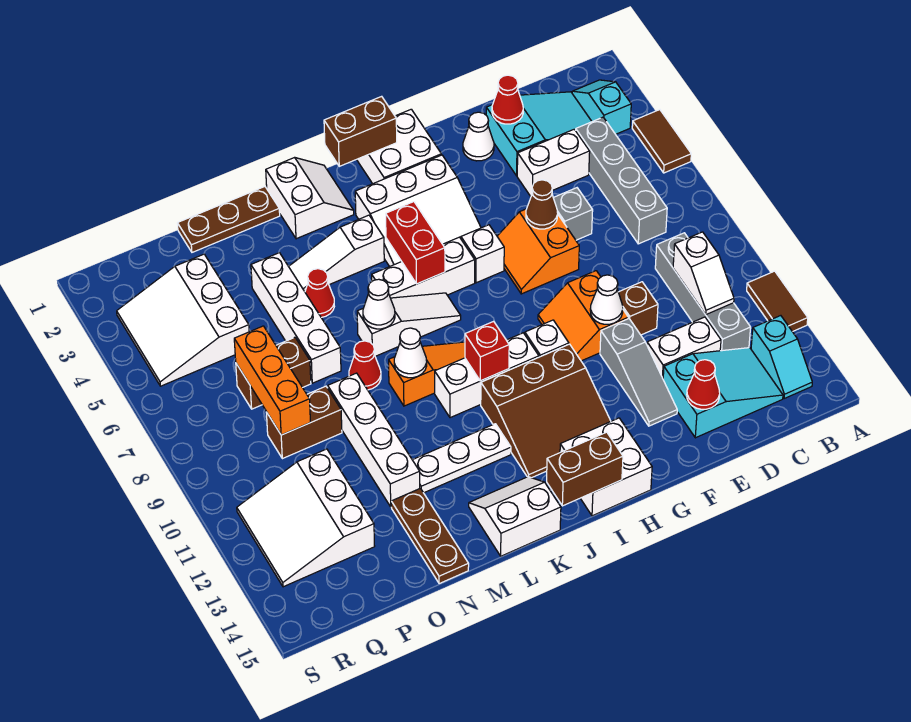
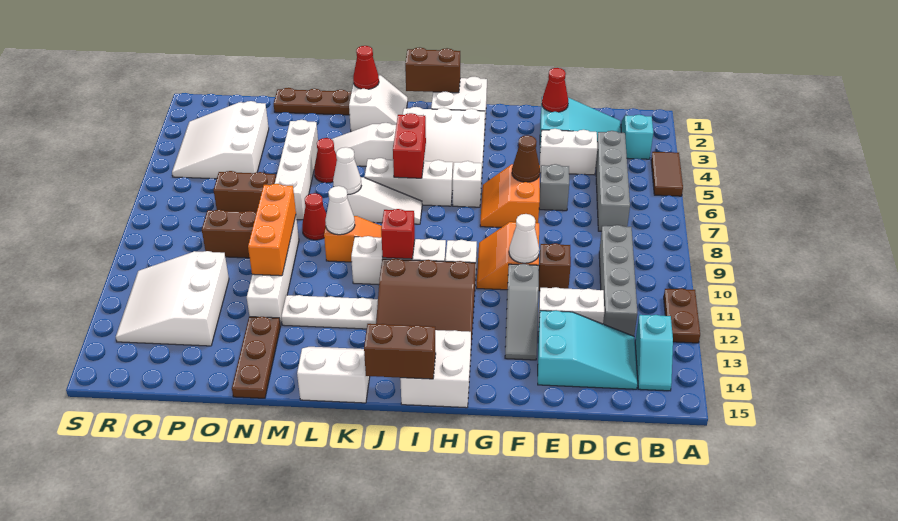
brown tile A11:A12 level 1 -> brown plate A11:A12 level 1
white slope C10:C11 level 2 top 10 -> none
red cone E14 level 2 -> red cone L1 level 2
white cone F2 level 1 -> none
orange brick P7:P9 level 2 -> orange brick N9:N11 level 2

